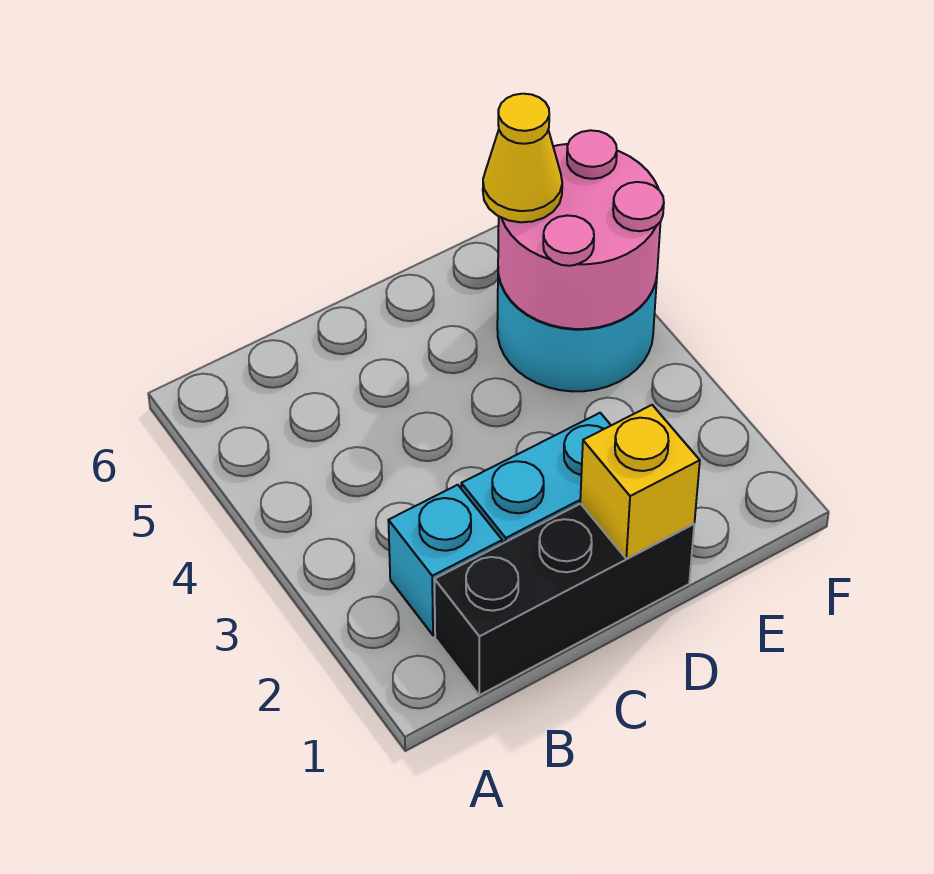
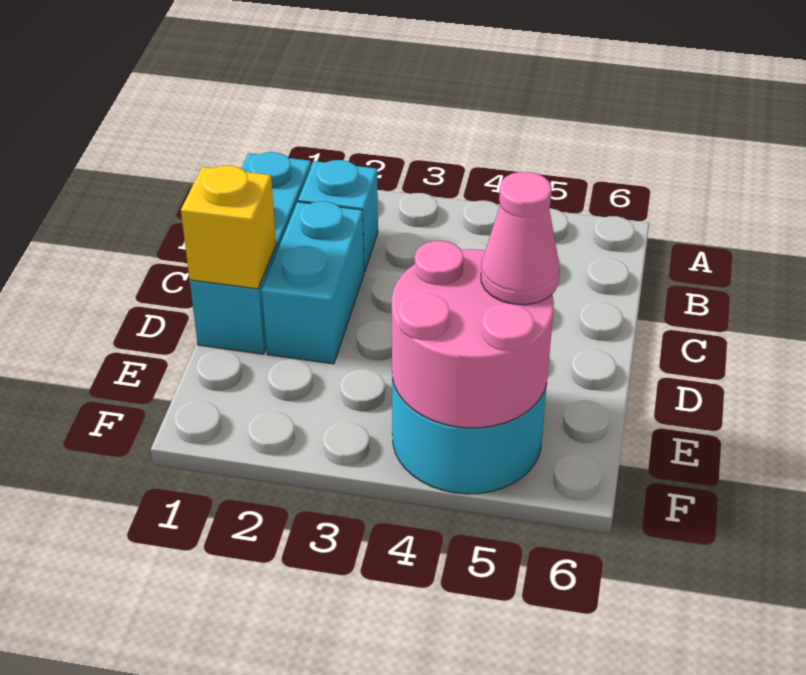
black brick B1:D1 level 1 -> cyan brick B1:D1 level 1
yellow cone E5 level 3 -> pink cone E5 level 3

